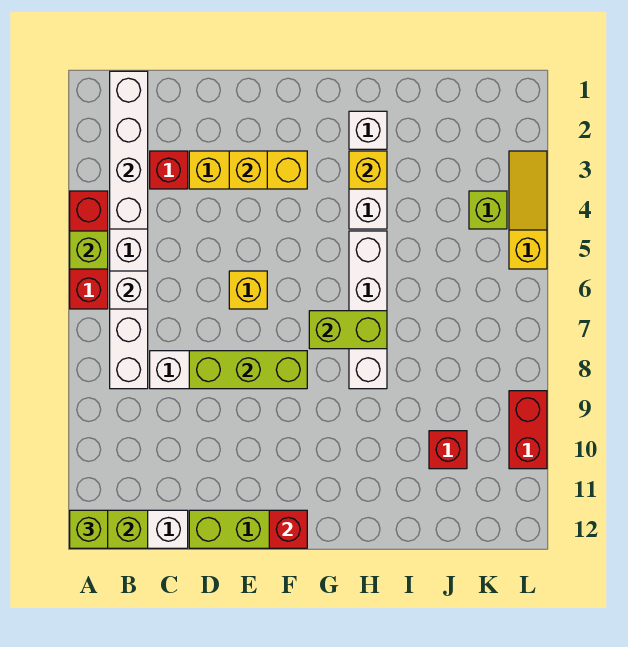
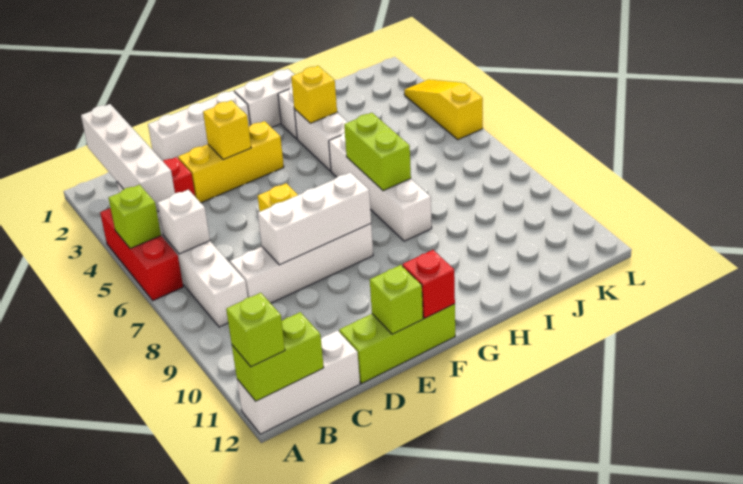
none -> white brick D1:F1 level 1
lime brick D8:F8 level 2 -> white brick D8:F8 level 2
none -> white brick G1:H1 level 1
lime brick G7:H7 level 2 -> lime brick H6:H7 level 2
red brick J10 level 1 -> none
lime brick K4 level 1 -> lime brick E12 level 2
red brick L9:L10 level 1 -> none

